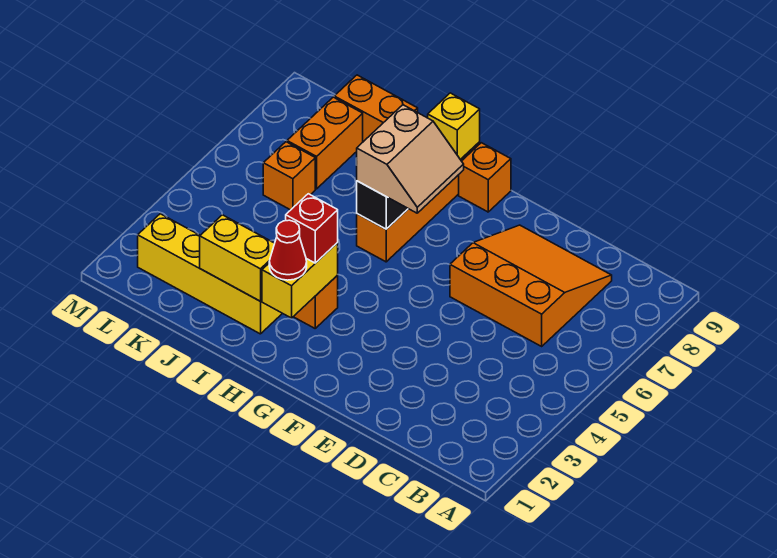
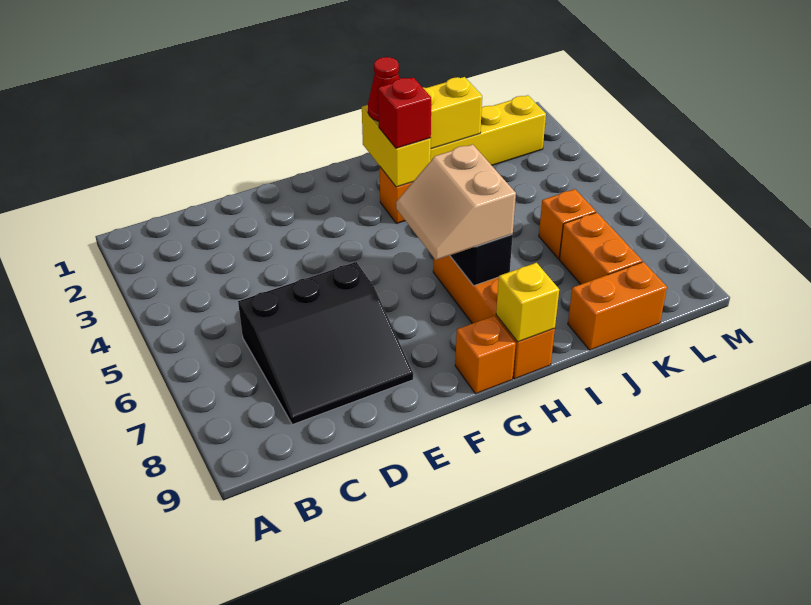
orange slope C6:E8 level 1 top 6 -> black slope C6:E8 level 1 top 6

